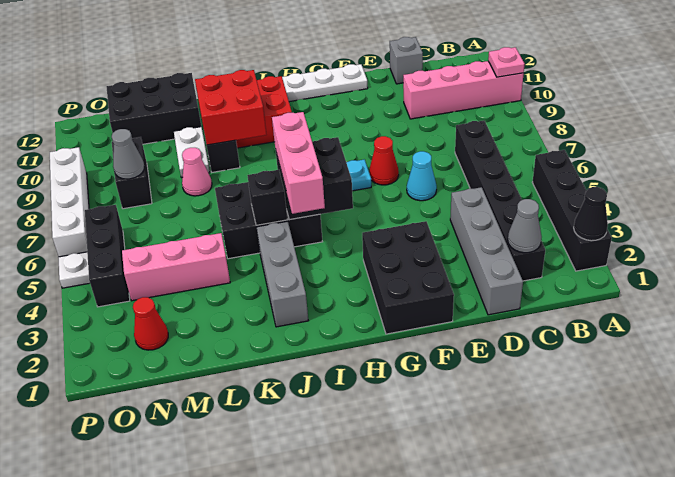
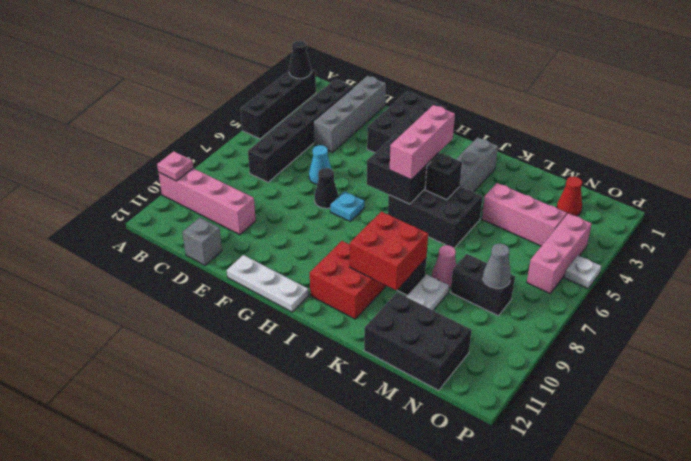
grey cone C2 level 2 -> none
red cone F7 level 1 -> black cone F7 level 1
black brick N8:N9 level 1 -> black brick M8:N8 level 1
black brick O4:O6 level 1 -> pink brick O4:O6 level 1
white brick P6:P9 level 1 -> none

